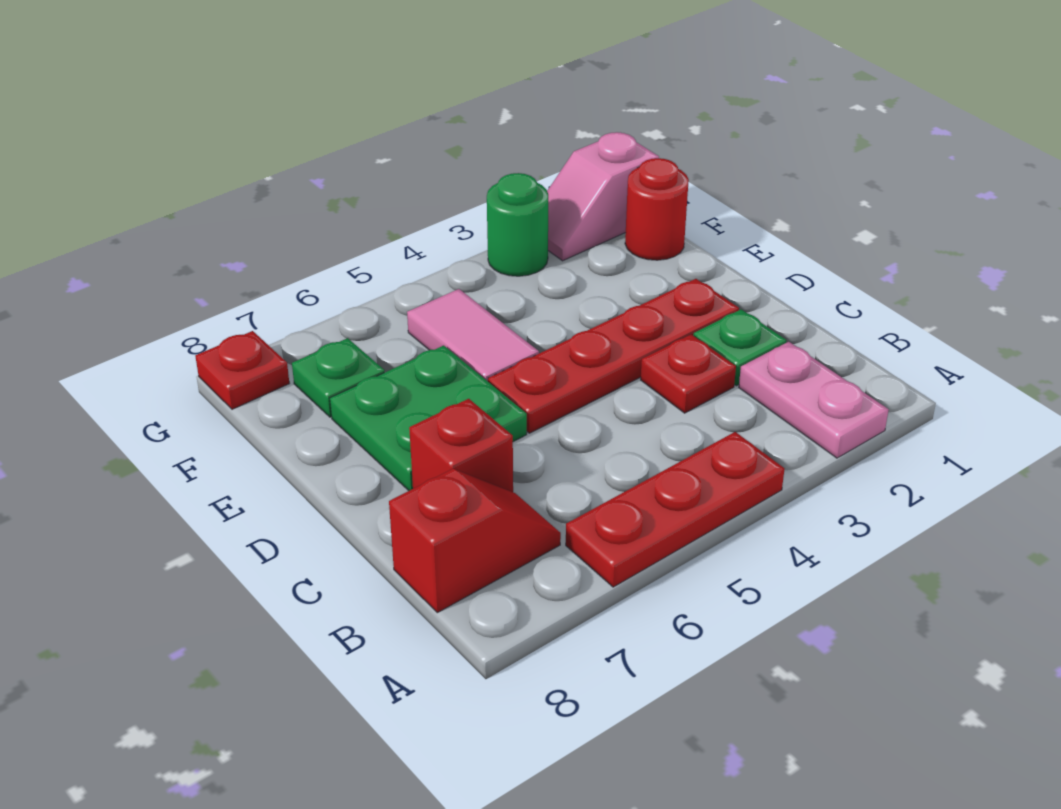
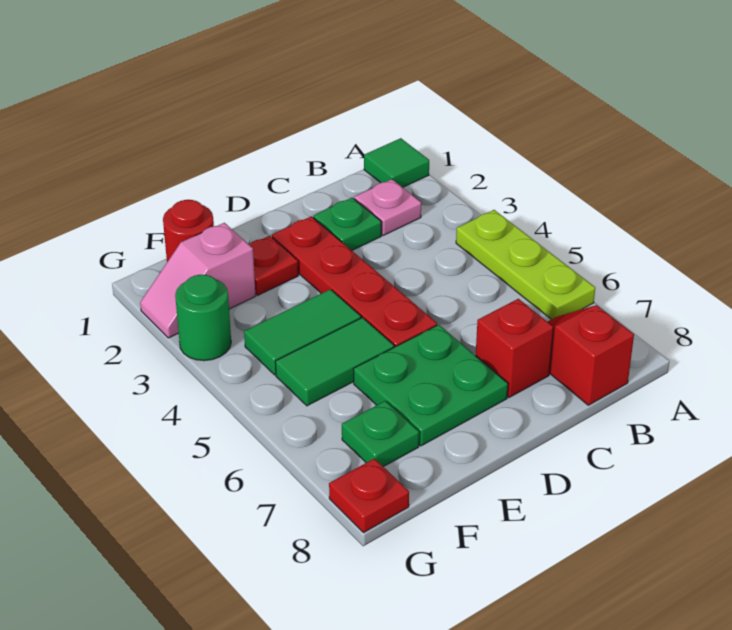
none -> green tile A1 level 1
pink plate A2:B2 level 1 -> pink plate B2 level 1
red plate A4:A6 level 1 -> lime plate A4:A6 level 1
red plate C3 level 1 -> red plate E2 level 1
none -> green tile E4:F4 level 1
pink tile E5:F5 level 1 -> green tile E5:F5 level 1
pink slope G1:G2 level 1 top 1 -> pink slope F2:G2 level 1 top F

